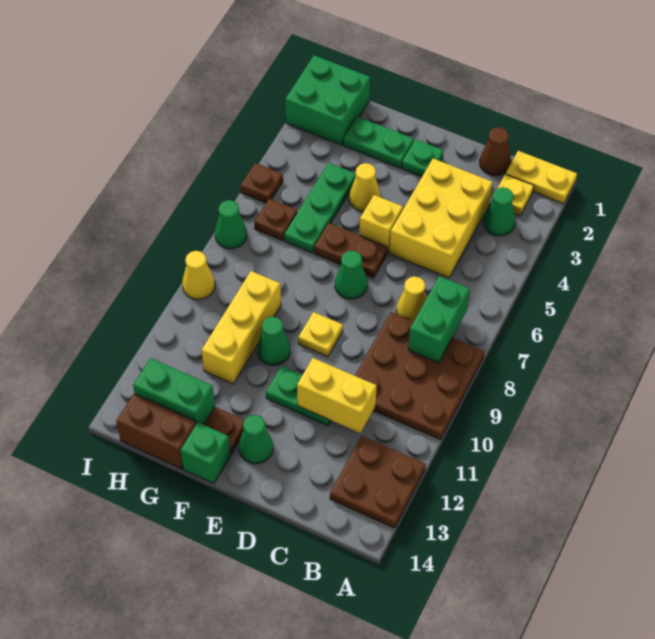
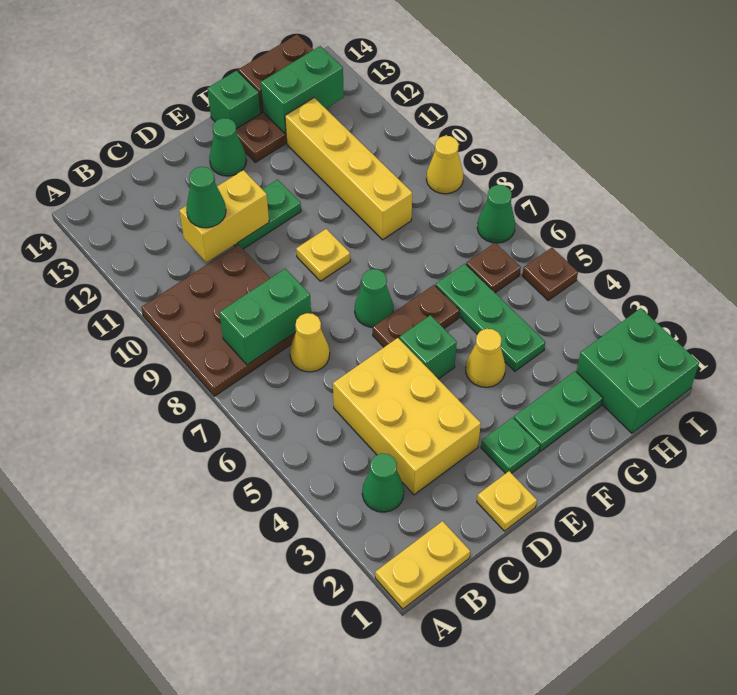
brown plate A12:B13 level 1 -> none
yellow plate B2 level 1 -> yellow plate D1 level 1
green brick B7:B8 level 2 -> green brick B8:C8 level 2
brown cone C1 level 1 -> none
yellow brick E5 level 1 -> green brick E5 level 1
green cone F10 level 1 -> green cone C11 level 3
yellow brick G9:G11 level 1 -> yellow brick G9:G12 level 1

